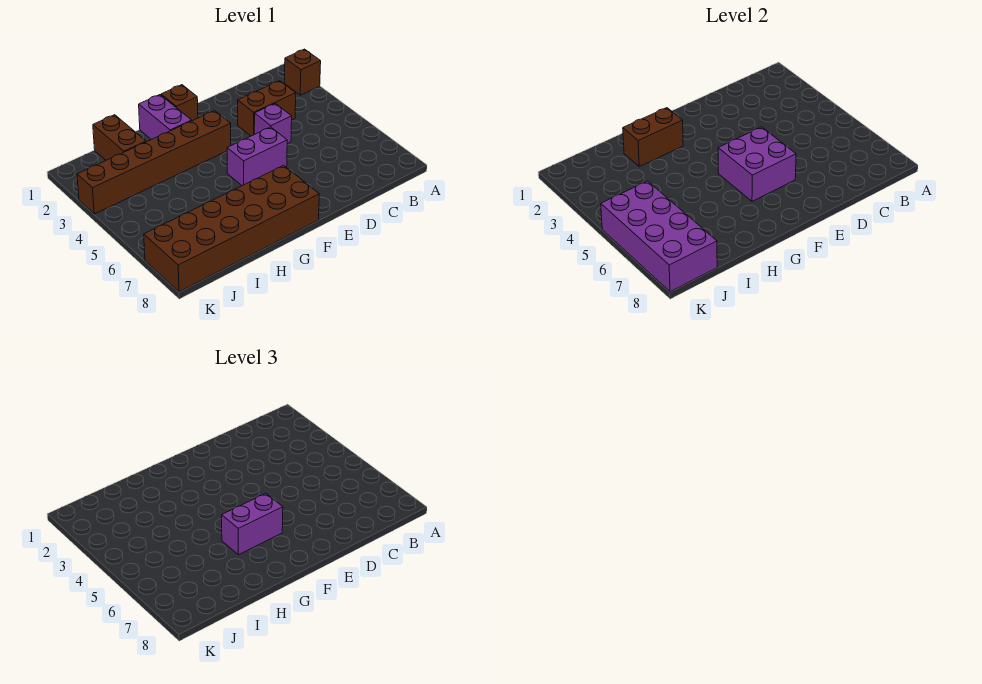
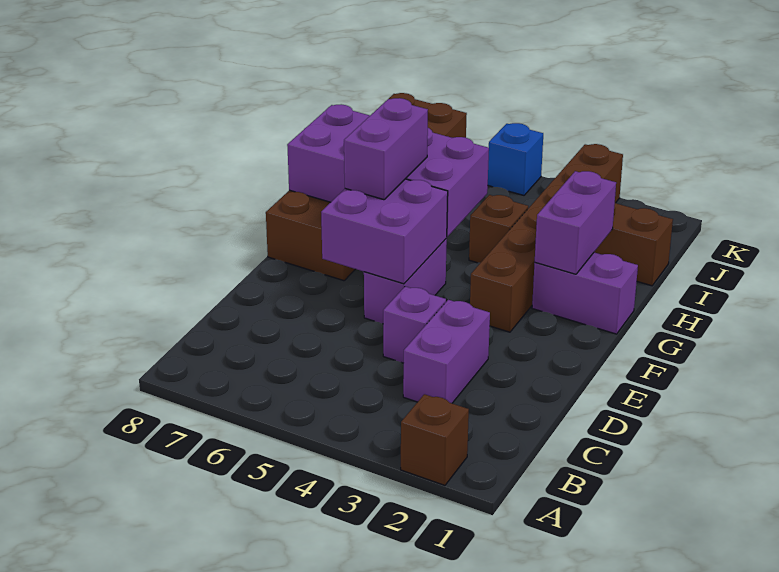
brown brick C3:D3 level 1 -> purple brick C3:D3 level 1
brown brick F1 level 1 -> brown brick H4 level 1
brown brick G2:H2 level 2 -> purple brick G2:H2 level 2
purple brick J5:K8 level 2 -> purple brick G5:H8 level 2
none -> blue brick K5 level 1

